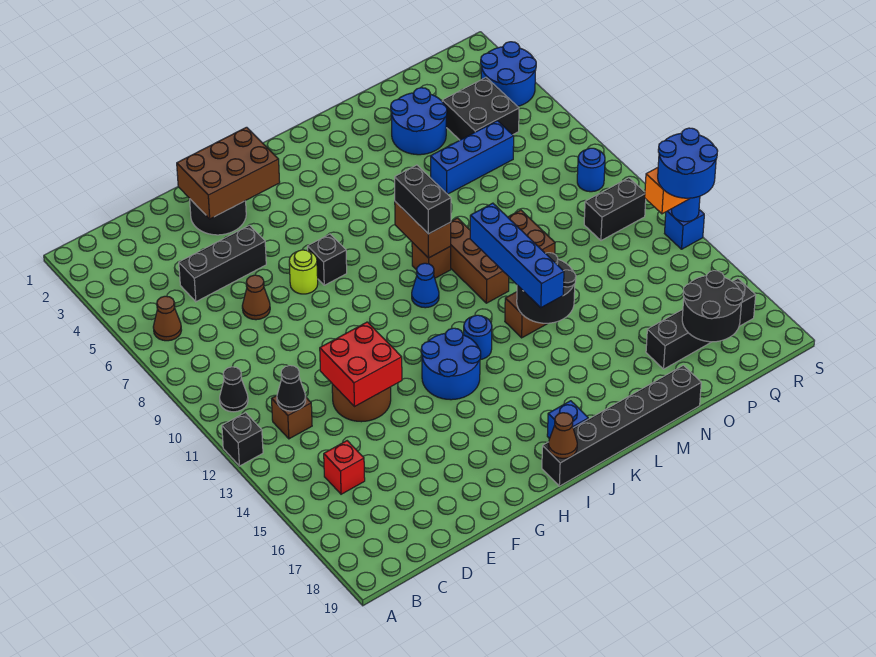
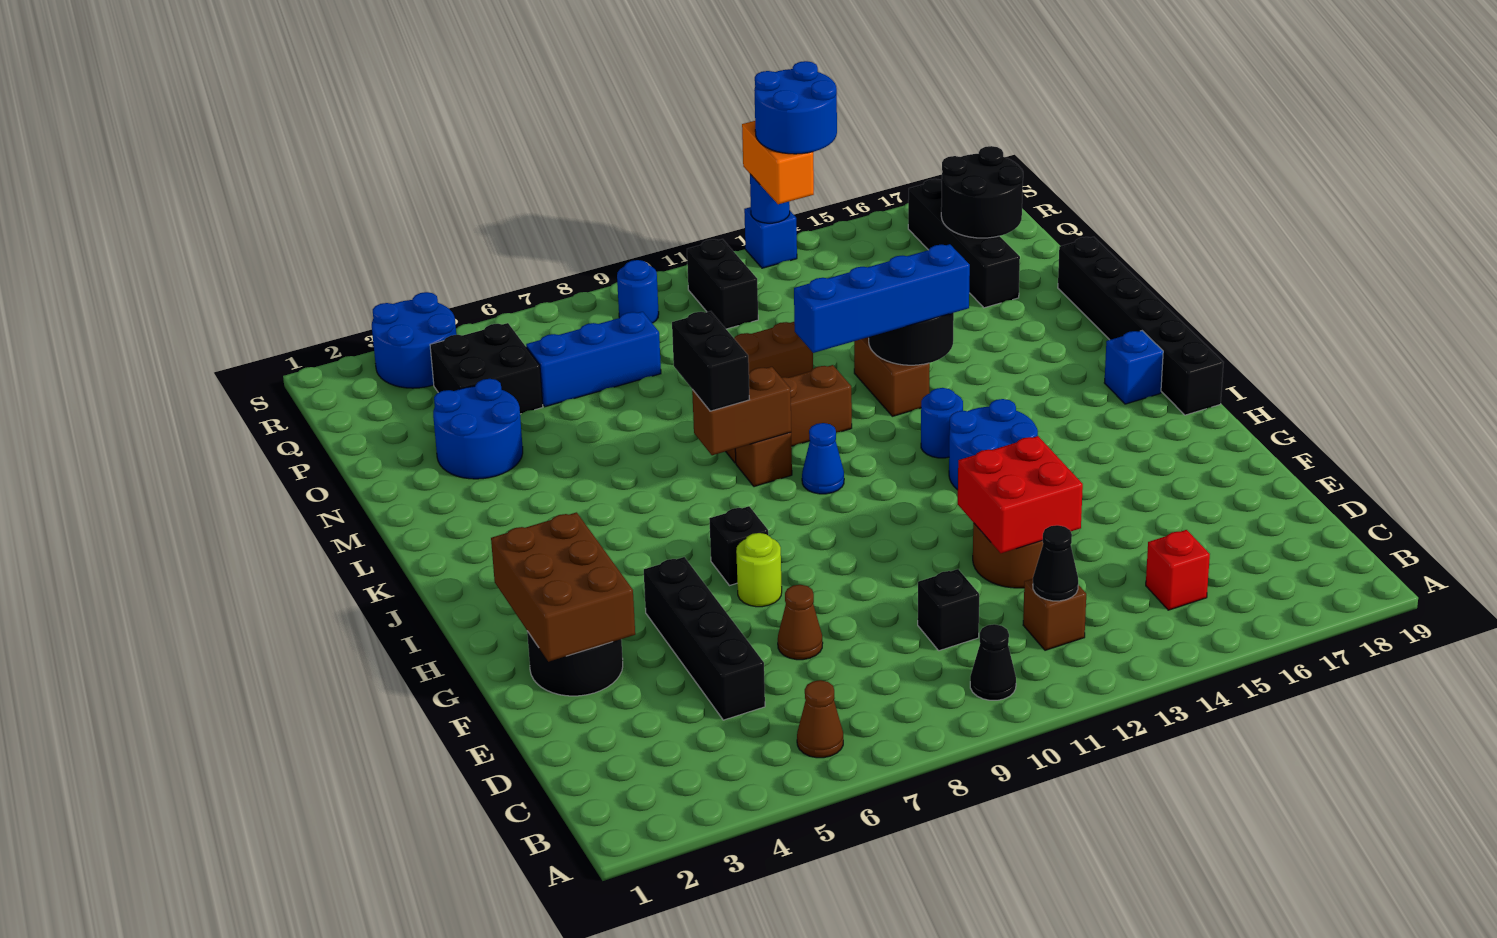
black brick A12 level 1 -> black brick D10 level 1
black brick D5:F5 level 1 -> black brick D5:G5 level 1
brown cone I19 level 2 -> none
black brick K8:K9 level 3 -> black brick K8:L8 level 3
blue brick N6:P6 level 1 -> blue brick P6:P8 level 1

